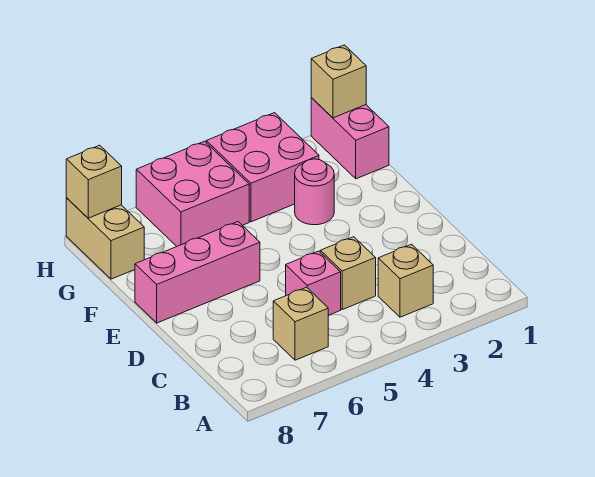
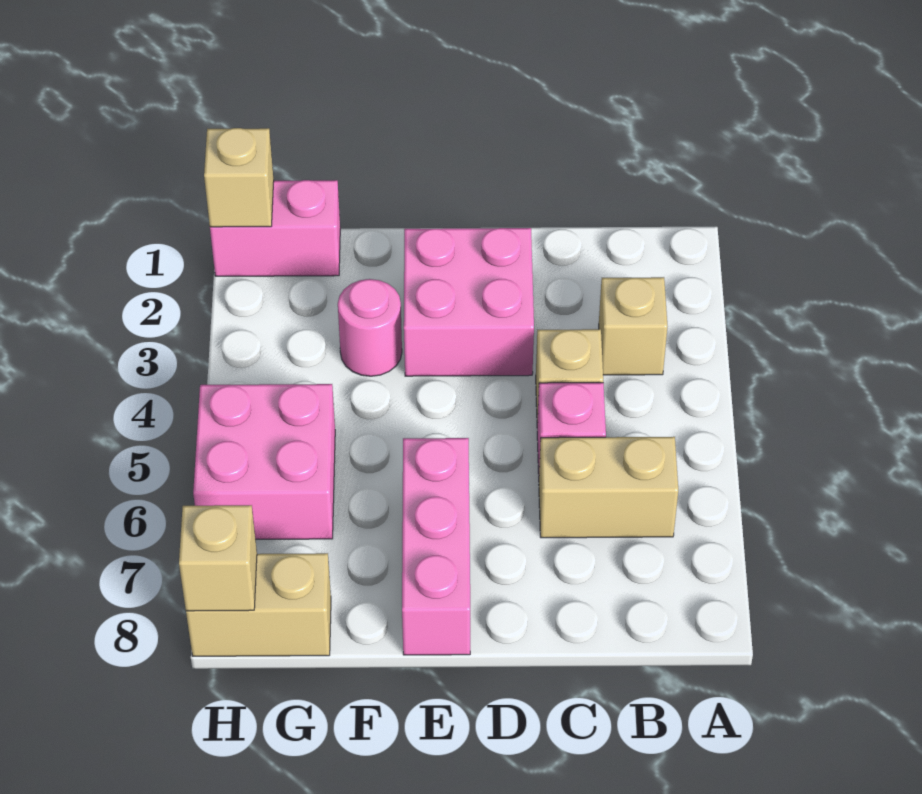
tan brick B6 level 1 -> tan brick B6:C6 level 1
pink brick G3:H4 level 1 -> pink brick D2:E3 level 1

